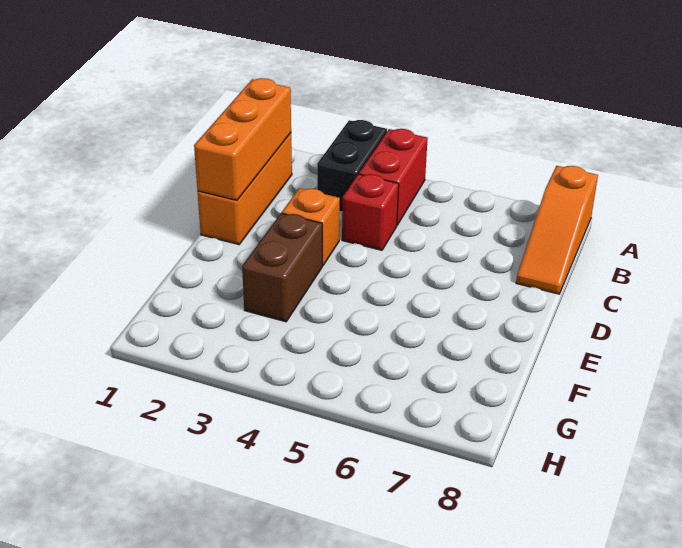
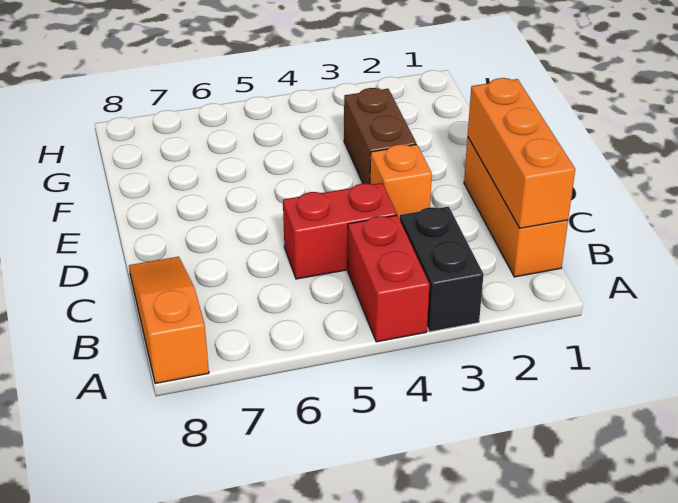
red brick C4 level 1 -> red brick C4:C5 level 1

